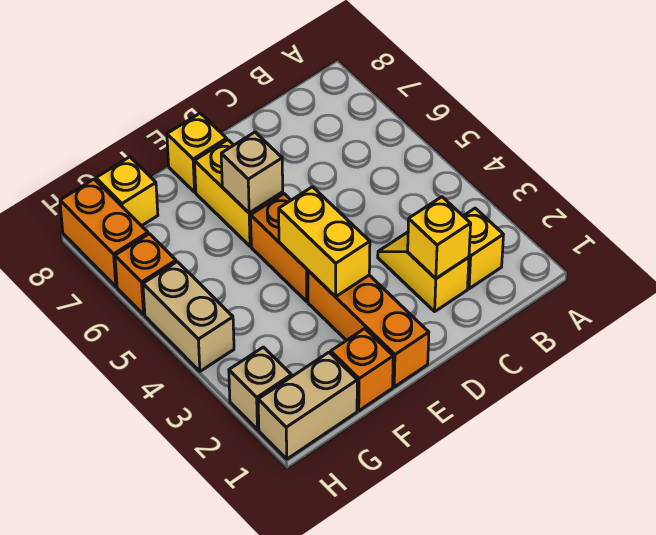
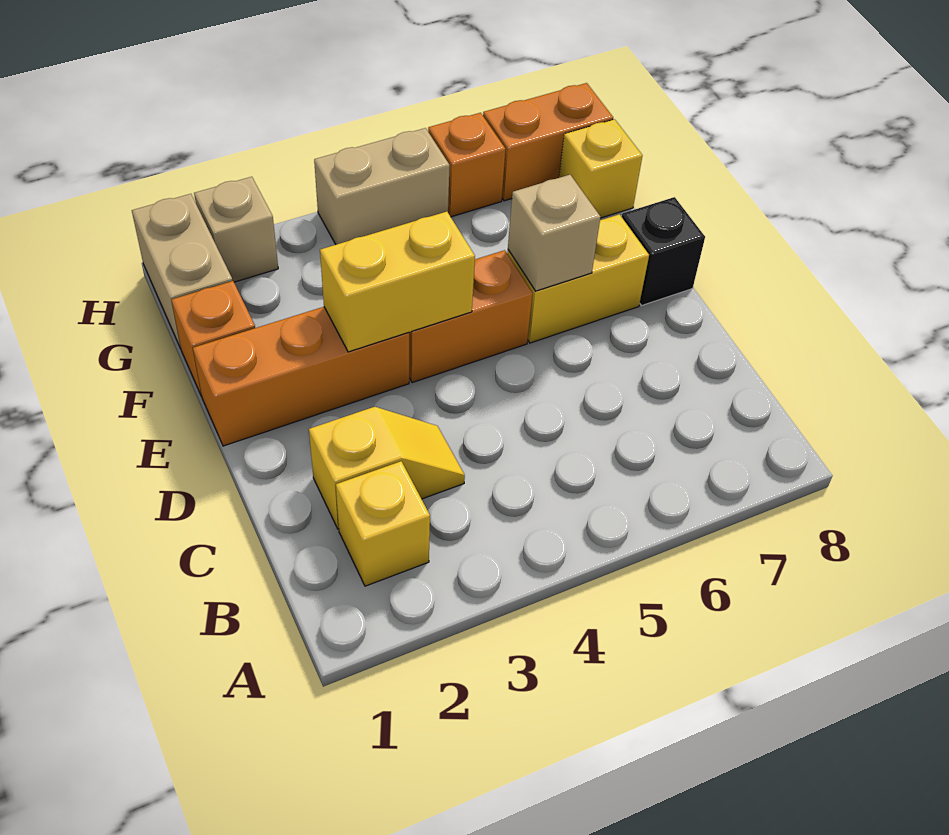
yellow brick C2 level 2 -> none
yellow brick E8 level 1 -> black brick E8 level 1

